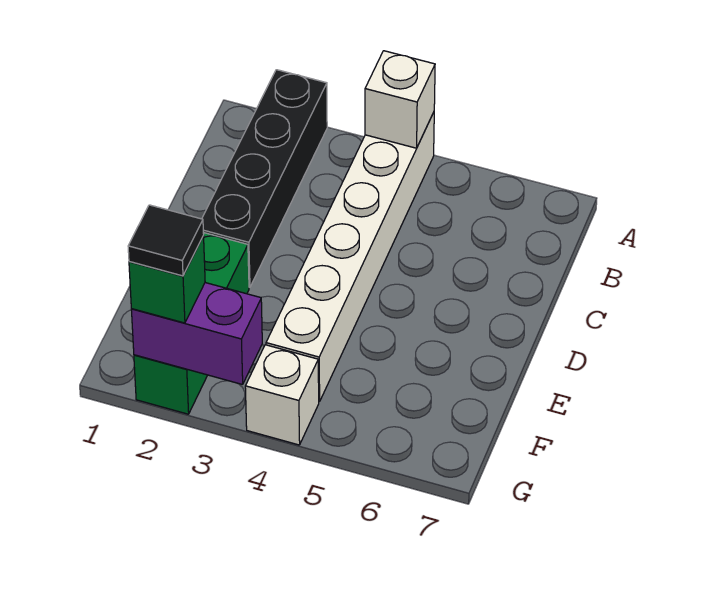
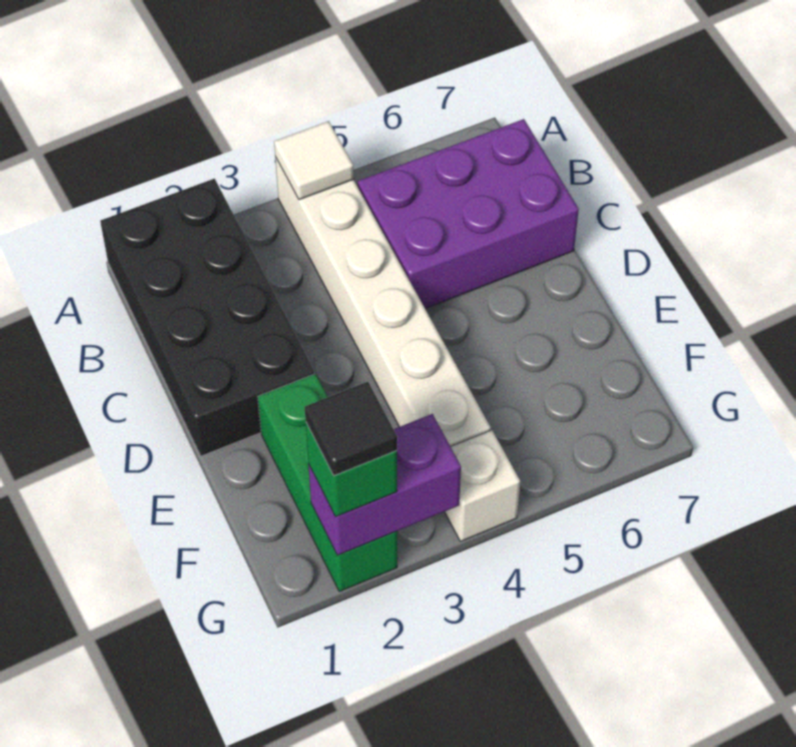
black brick A2:D2 level 1 -> black brick A1:D2 level 1
white brick A4 level 2 -> white tile A4 level 2
none -> purple brick B5:C7 level 1

